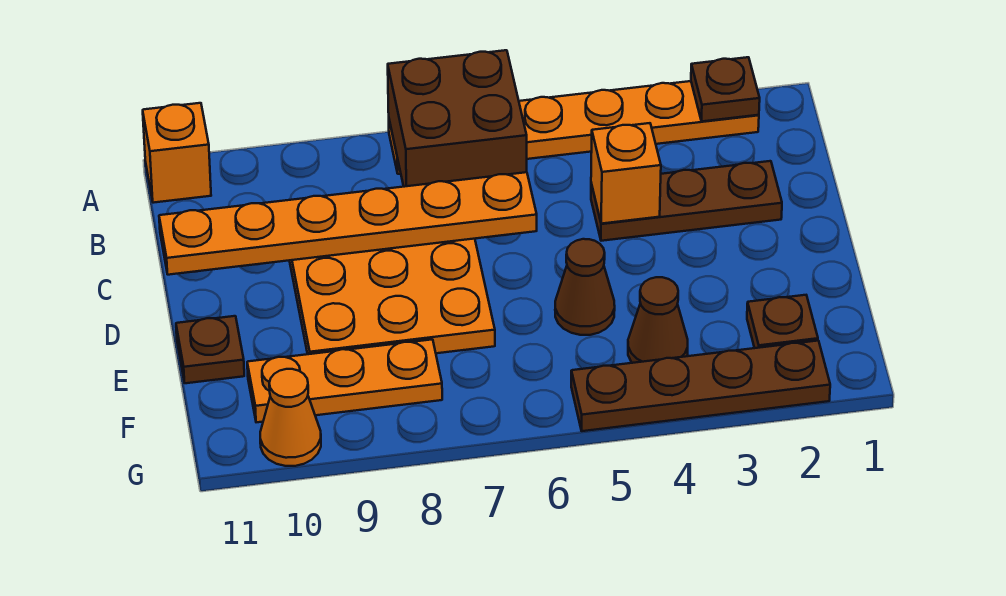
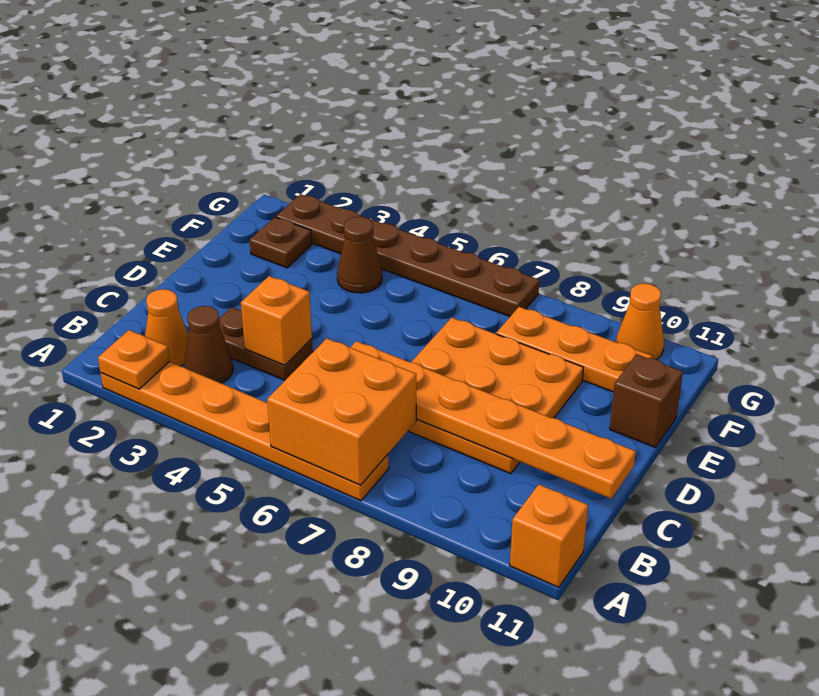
brown plate A2 level 2 -> orange plate A2 level 2
brown brick A6:B7 level 2 -> orange brick A6:B7 level 2
none -> orange cone B2 level 1
brown plate C2:C4 level 1 -> brown plate C3:C4 level 1
brown cone E5 level 1 -> brown cone B3 level 1
brown plate E11 level 1 -> brown brick E11 level 1
brown plate G2:G5 level 1 -> brown plate G2:G7 level 1

